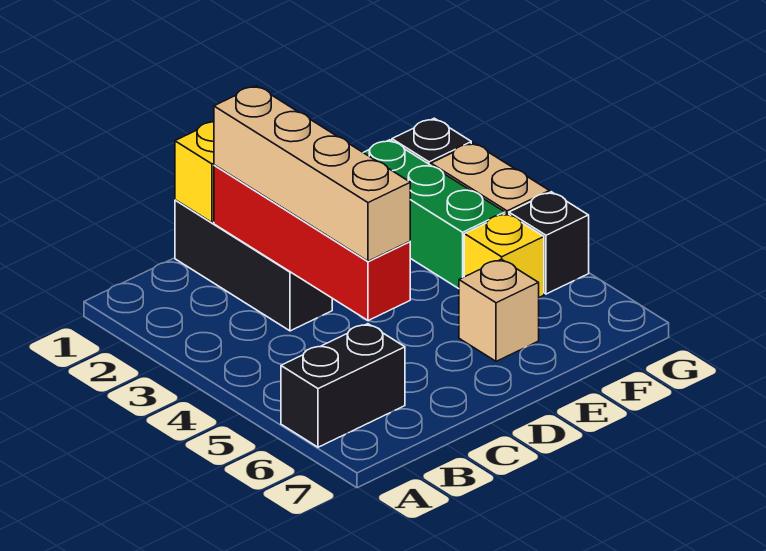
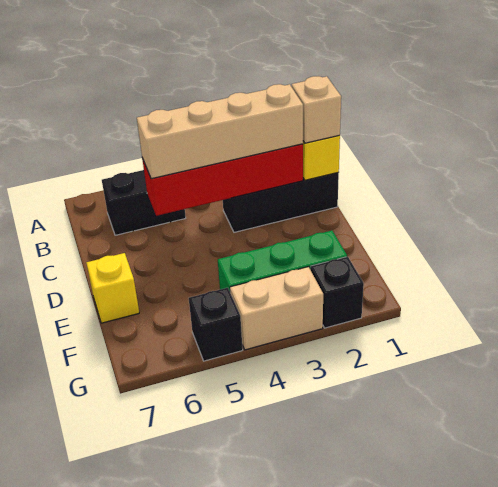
black brick A6:B6 level 1 -> black brick B5:B6 level 1
tan brick E6 level 1 -> tan brick C1 level 3
yellow brick F5 level 1 -> yellow brick E7 level 1

